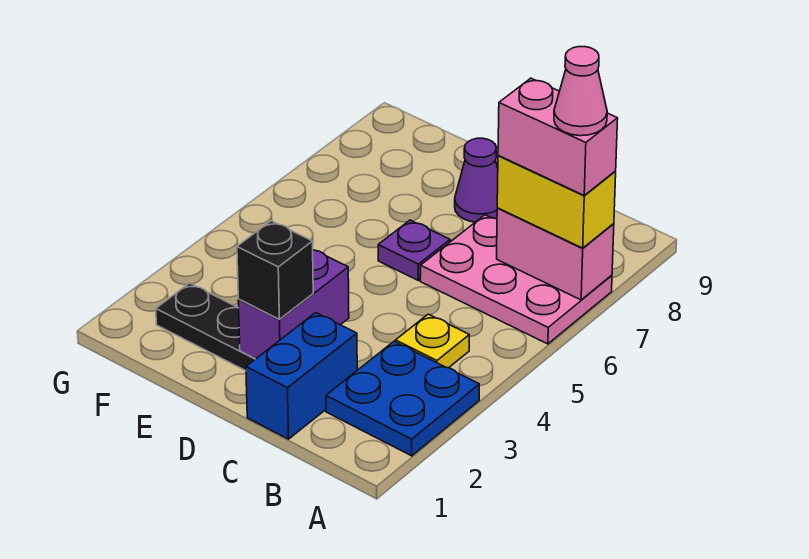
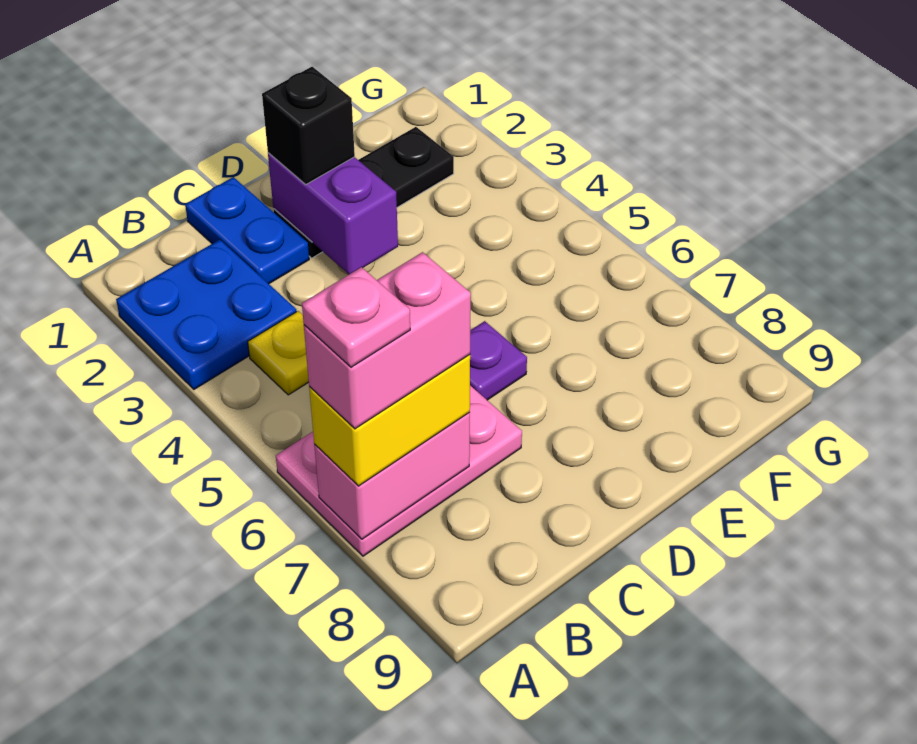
pink cone A7 level 5 -> pink plate A7 level 5
blue brick C1:C2 level 1 -> blue plate C1:C2 level 1
purple cone D8 level 1 -> none

